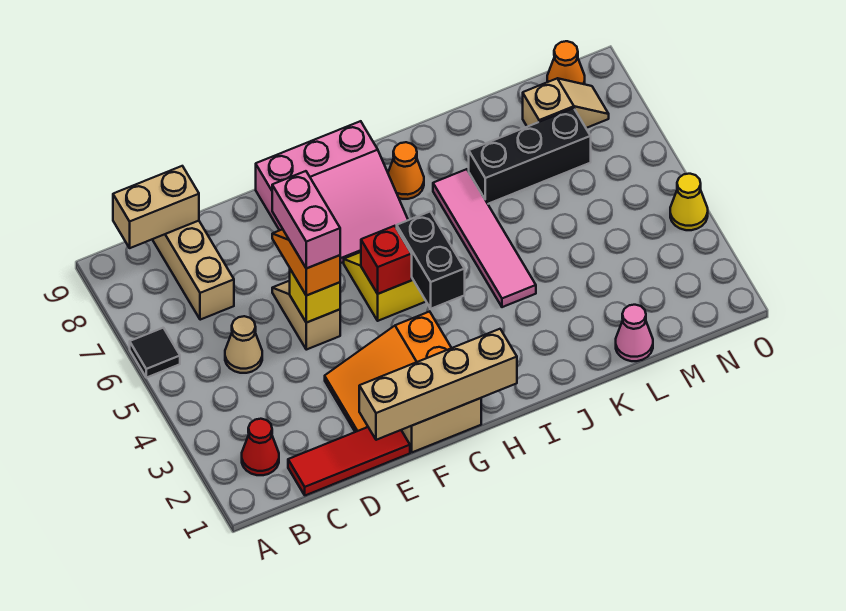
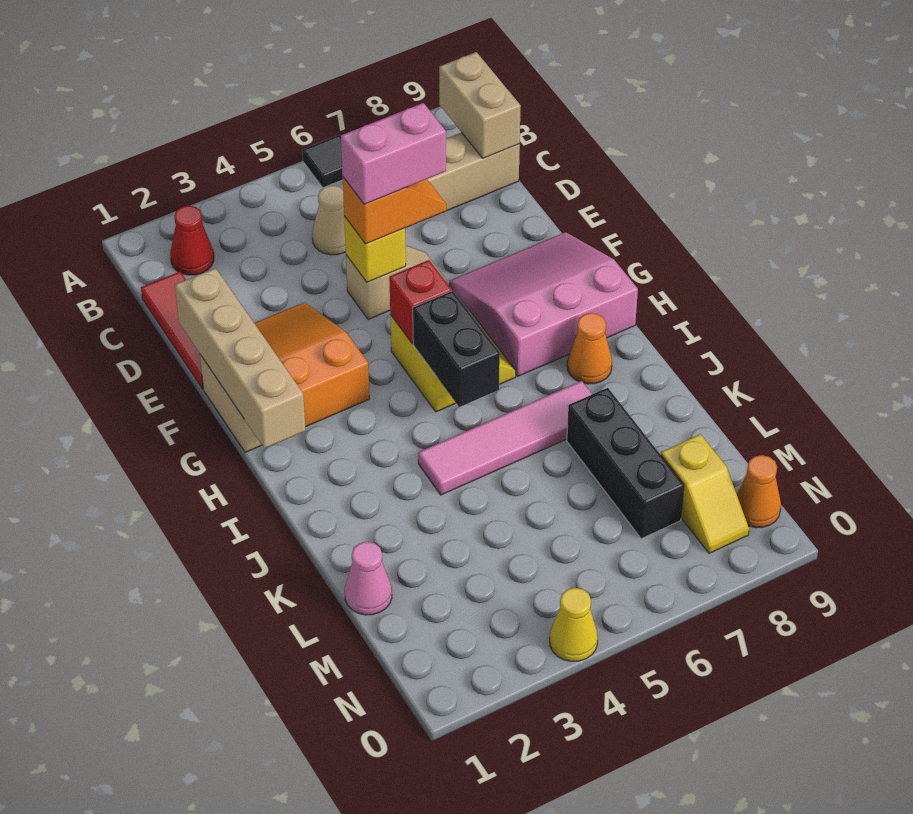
pink slope F7:H9 level 1 top 9 -> pink slope F7:H9 level 1 top H
black brick H4:H5 level 2 -> black brick H5:I5 level 2
tan slope M8:N8 level 1 top M -> yellow slope M8:N8 level 1 top M

